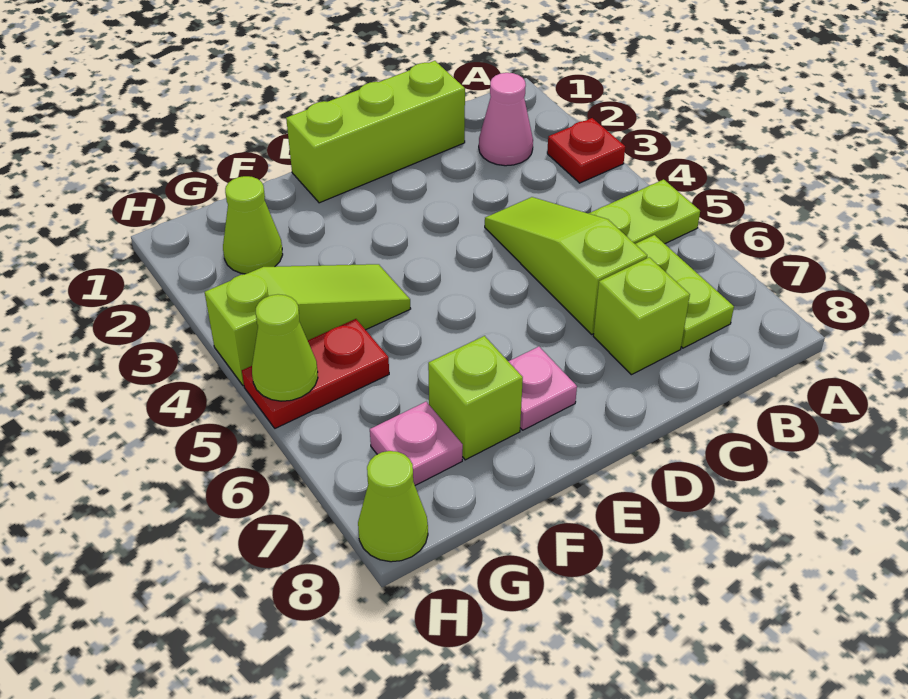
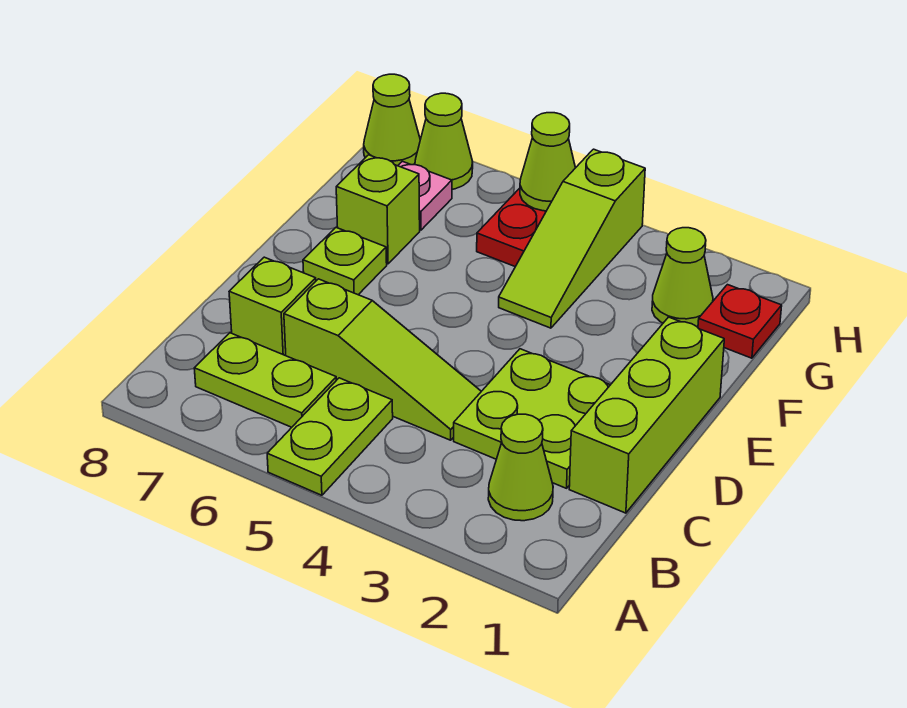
red plate A3 level 1 -> red plate G1 level 1
pink cone B2 level 1 -> lime cone B2 level 1
none -> lime plate C2:D3 level 1
pink plate E7 level 1 -> lime plate E7 level 1
none -> lime cone H7 level 1

